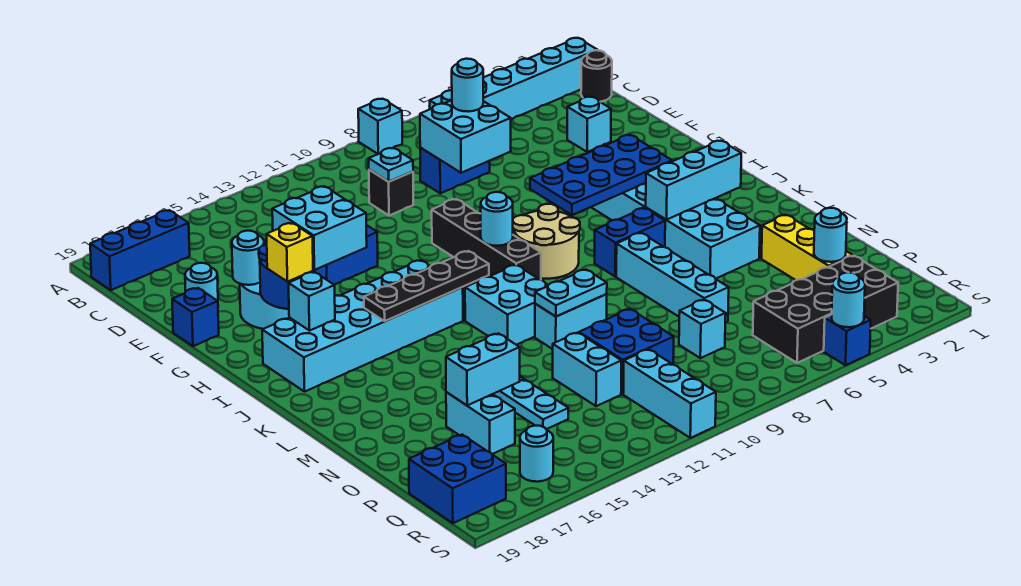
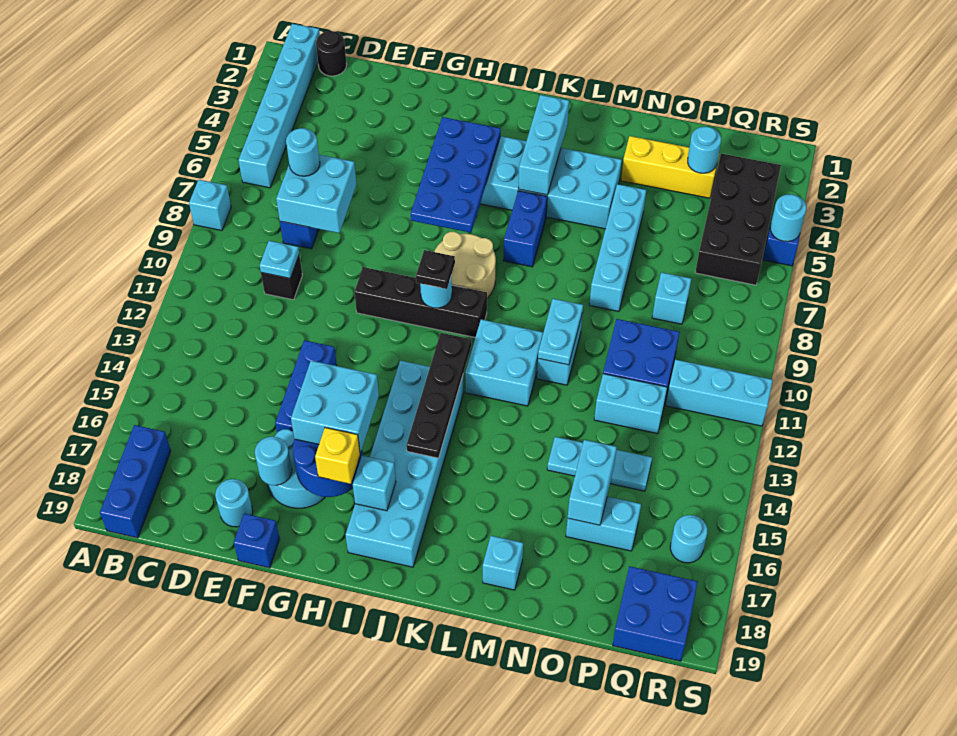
cyan brick E3 level 1 -> cyan brick M18 level 1
none -> black plate I10 level 3
cyan brick L7:O7 level 1 -> cyan brick N5:N8 level 1

